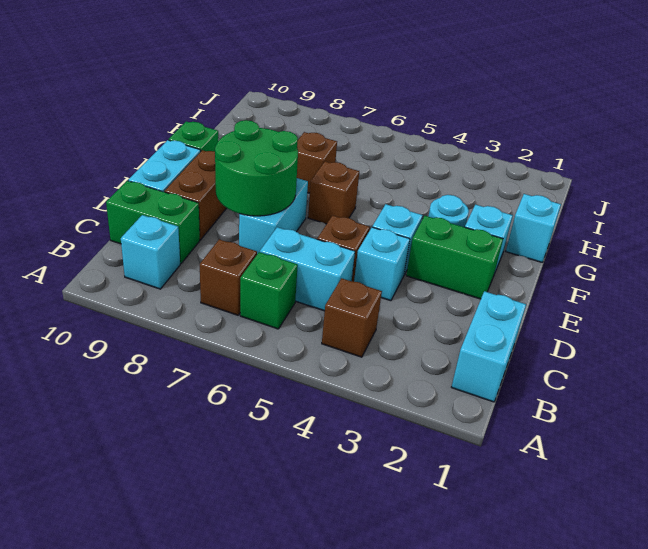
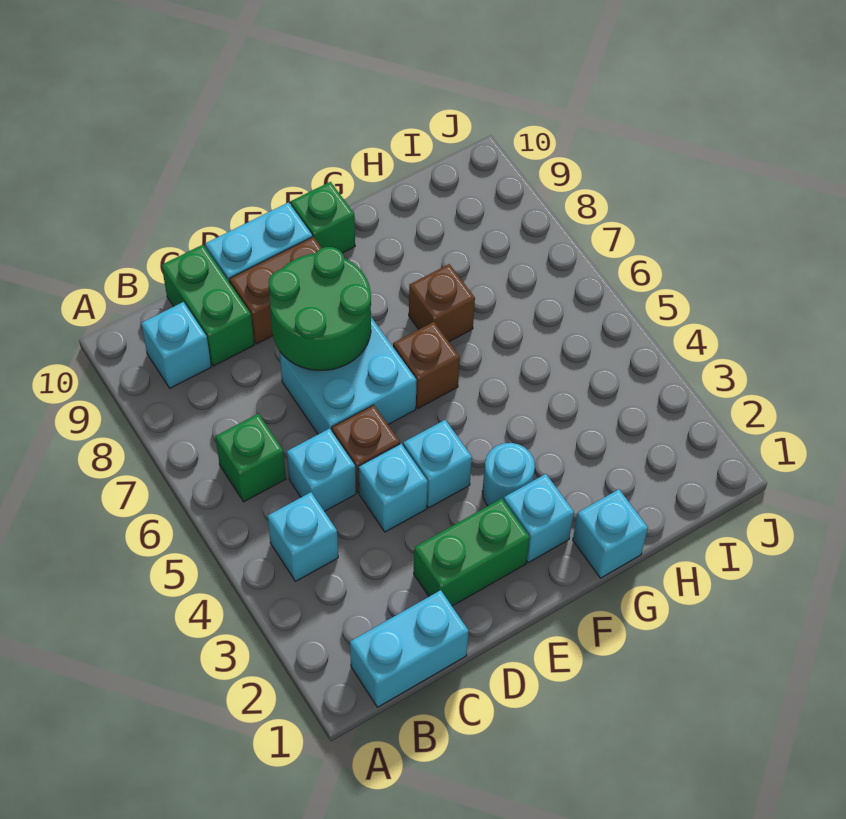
brown brick B4 level 1 -> cyan brick B4 level 1
brown brick B7 level 1 -> none
cyan brick C5:C6 level 1 -> cyan brick C5 level 1
cyan brick D7:E7 level 1 -> cyan brick D6:E7 level 1
green brick E2:E3 level 1 -> green brick D2:E2 level 1

